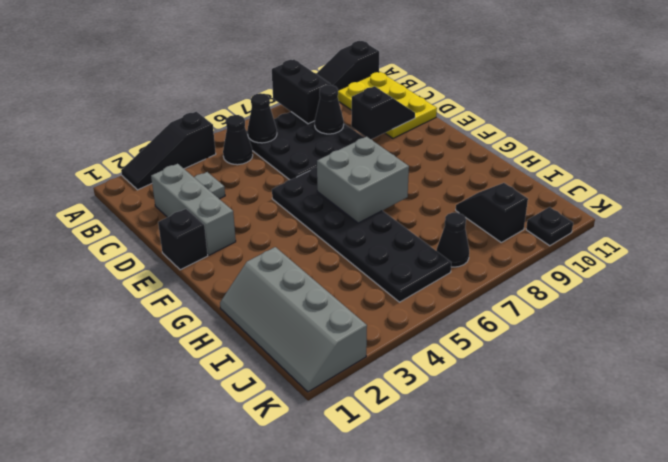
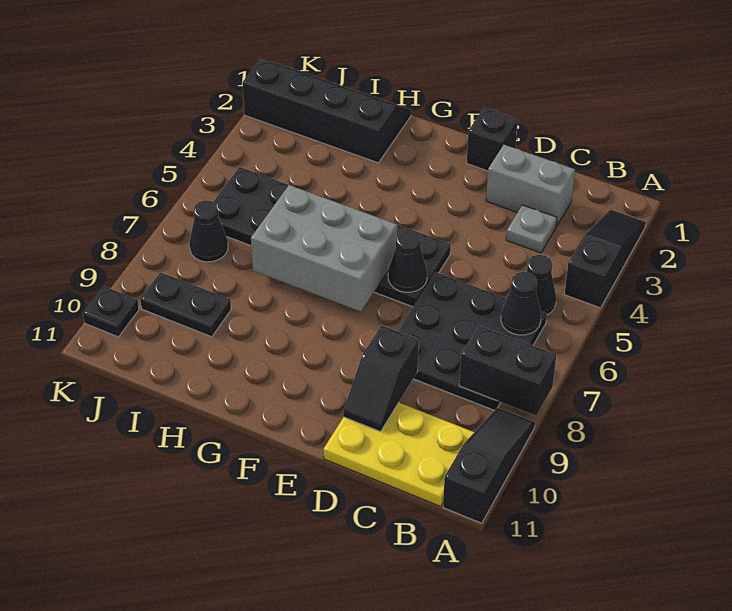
grey brick C2:E2 level 1 -> grey brick C2:D2 level 1
black cone C8 level 2 -> black cone E6 level 2
grey brick F6:G7 level 2 -> grey brick F6:H7 level 2
grey slope H1:K2 level 1 top 2 -> black slope H1:K2 level 1 top 2
black slope I9:J9 level 1 top J -> black plate I9:J9 level 1

